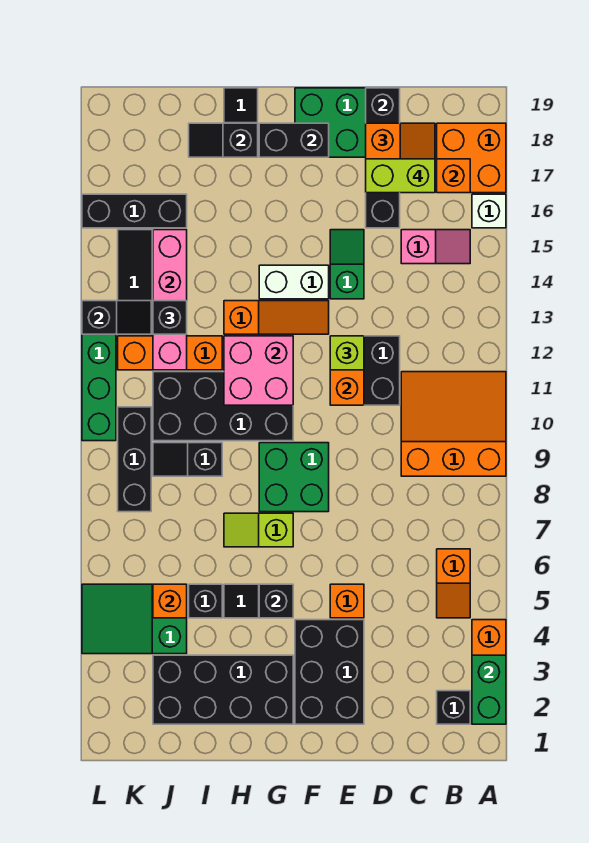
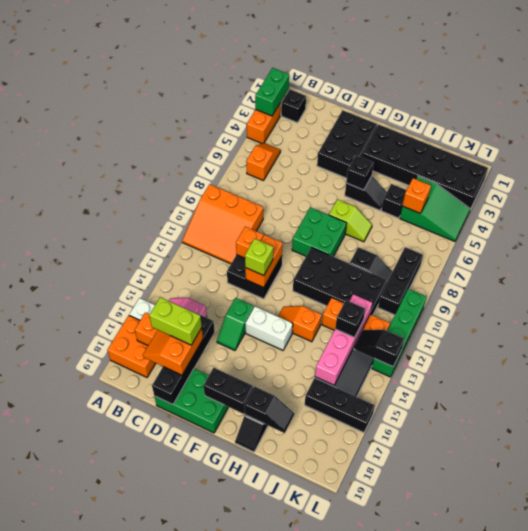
orange brick E5 level 1 -> orange brick D11 level 2
orange slope F13:H13 level 1 top H -> orange slope G13:H13 level 1 top H
black brick G2:J3 level 1 -> black brick G2:L3 level 1
pink brick G11:H12 level 2 -> none

